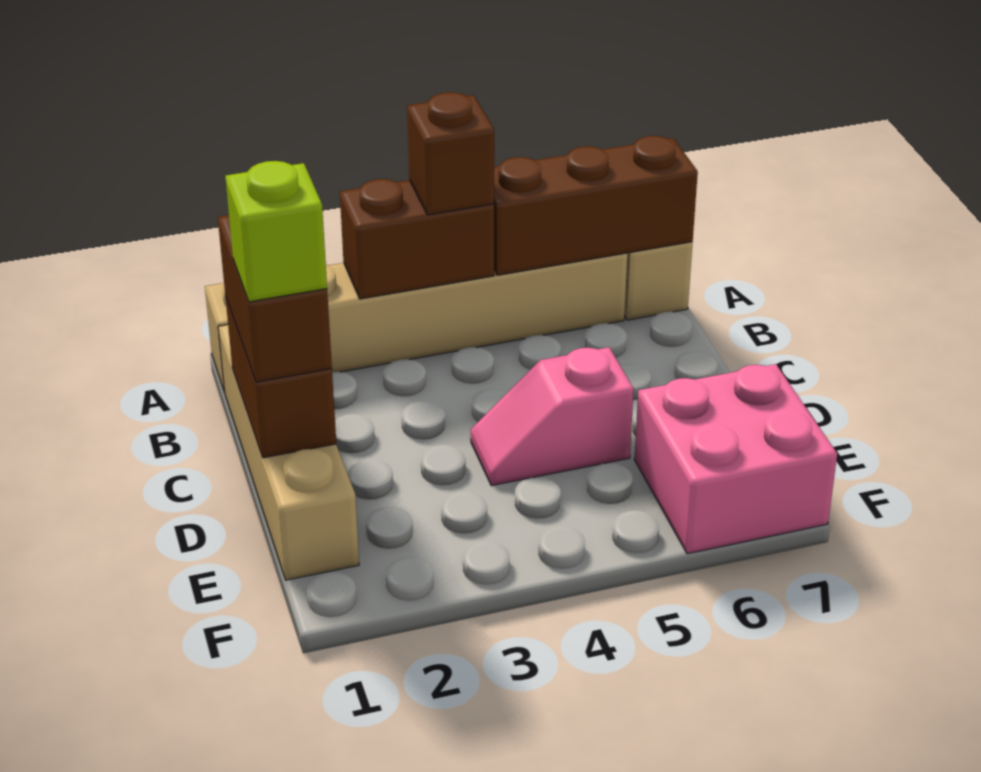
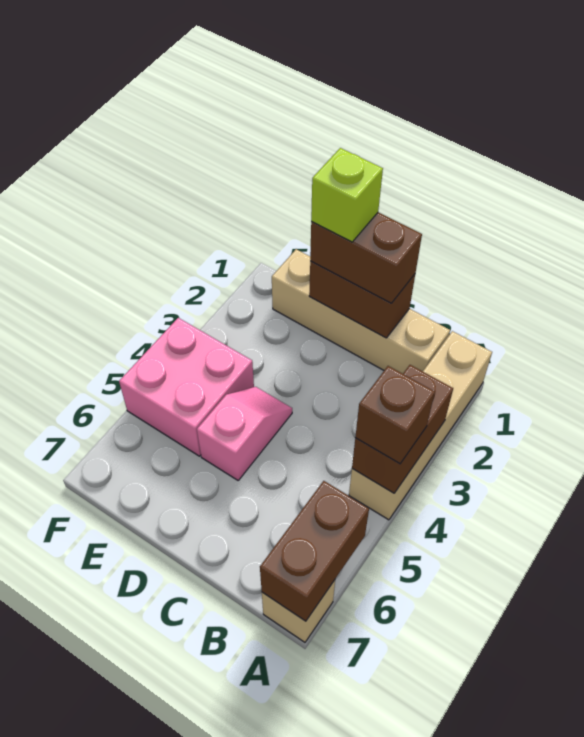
tan brick A1:A6 level 1 -> tan brick A1:A4 level 1
brown brick A5:A7 level 2 -> brown brick A6:A7 level 2
pink brick E6:F7 level 1 -> pink brick E4:F5 level 1

